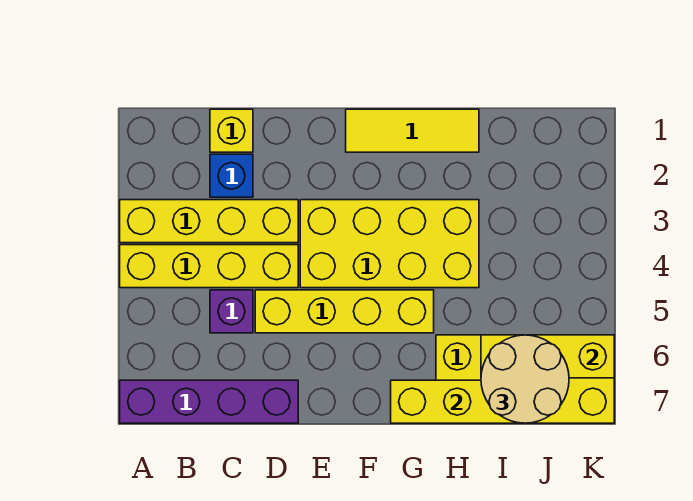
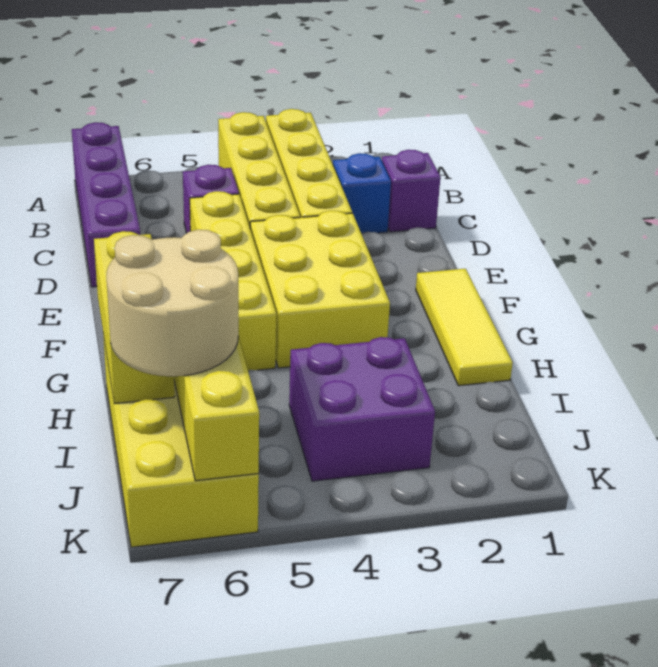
yellow brick C1 level 1 -> purple brick C1 level 1
yellow brick E3:H4 level 1 -> yellow brick E3:G4 level 1
none -> purple brick I3:J4 level 1

